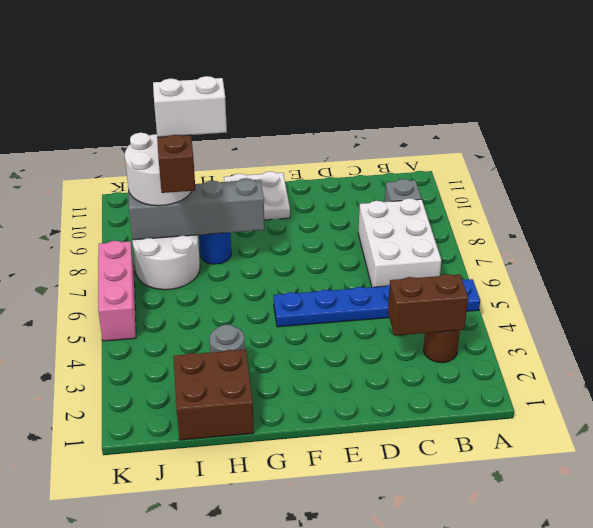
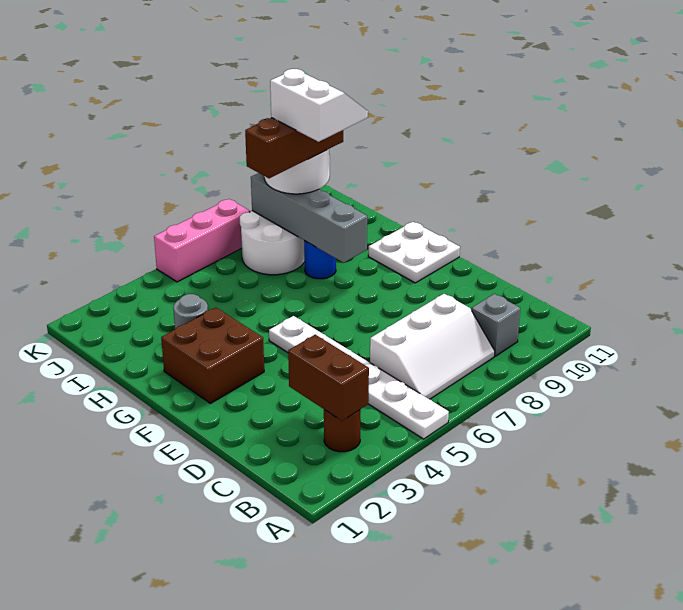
blue plate A5:F5 level 1 -> white plate A5:F5 level 1
white brick B6:C8 level 1 -> white slope B6:C8 level 1 top C
brown brick H1:I2 level 1 -> brown brick F2:G3 level 1

